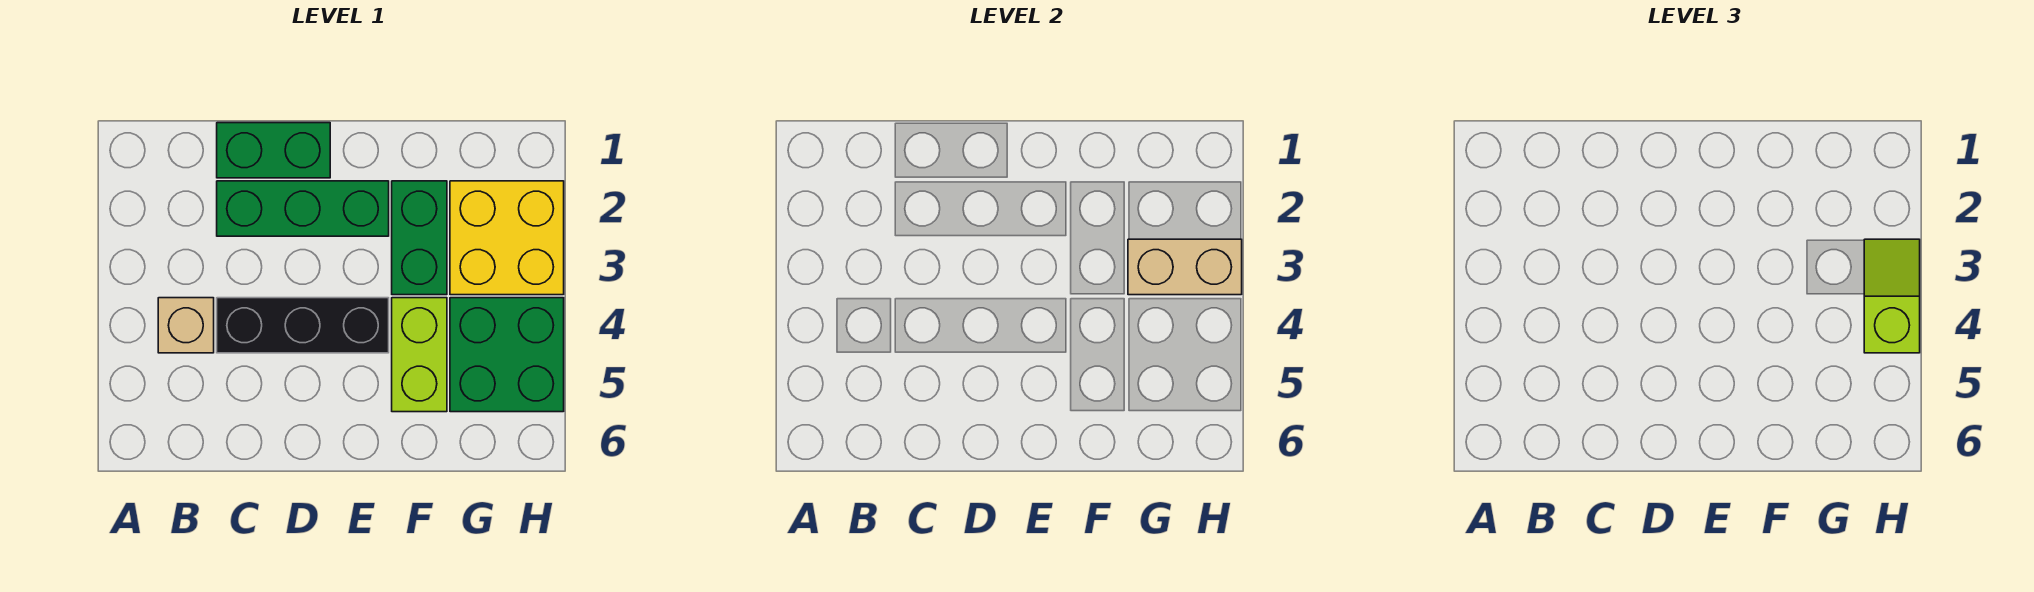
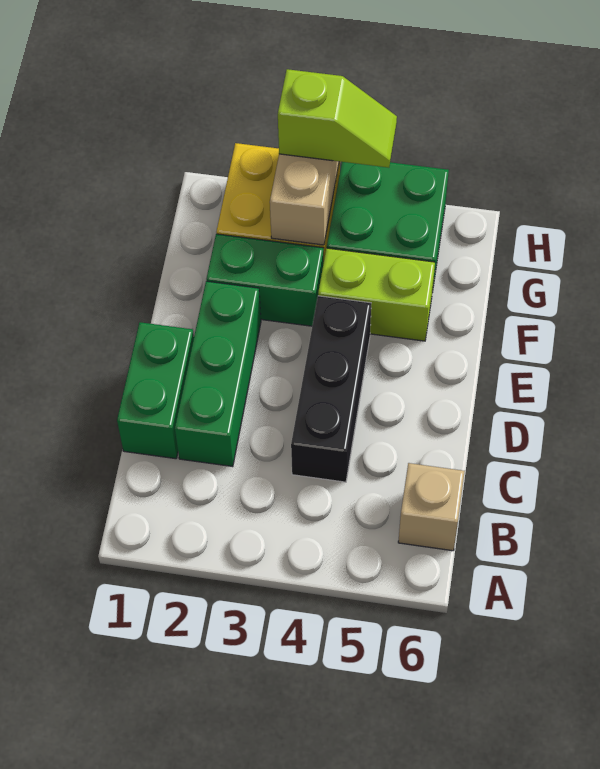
tan brick B4 level 1 -> tan brick B6 level 1
lime slope H3:H4 level 3 top 4 -> lime slope H3:H4 level 3 top 3

